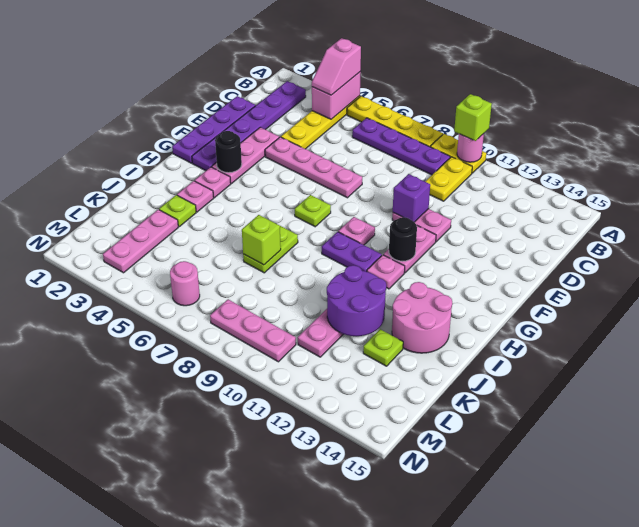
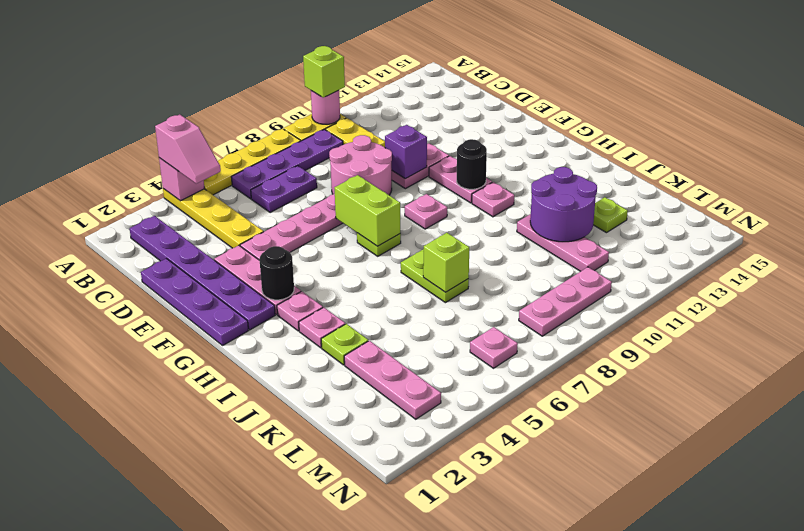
pink brick A4:B4 level 2 -> pink brick A4 level 2
none -> lime brick F7:G7 level 2
purple plate H9:H10 level 1 -> purple plate C6:C7 level 1
pink round brick I13:J14 level 1 -> pink round brick D8:E9 level 1
pink round brick M6 level 1 -> pink plate M6 level 1

